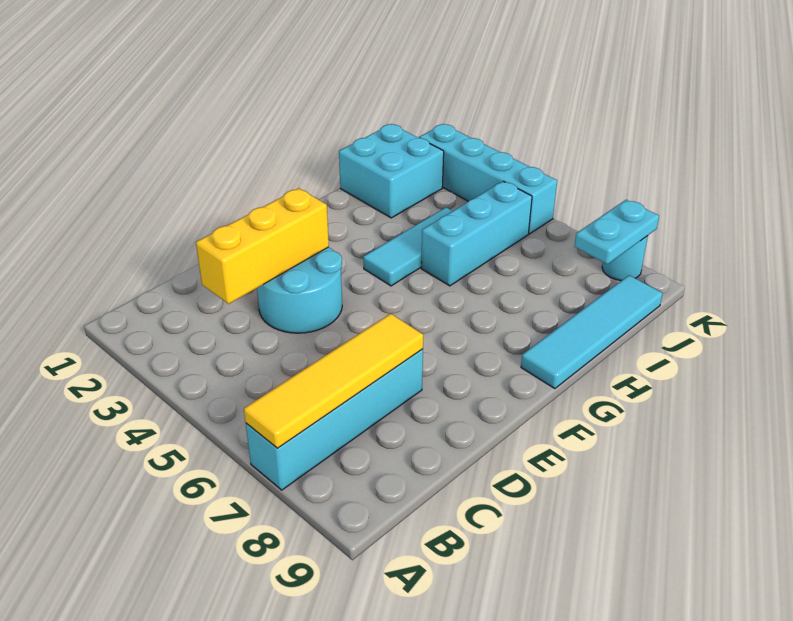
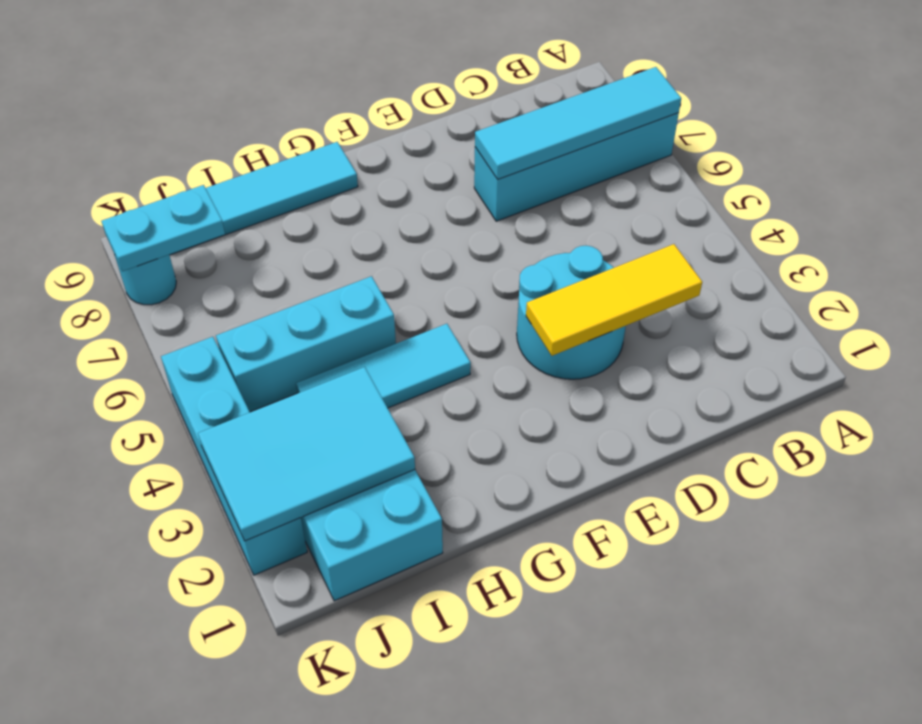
yellow tile A7:D7 level 2 -> cyan tile A7:D7 level 2
yellow brick C3:E3 level 2 -> yellow tile C3:E3 level 2
none -> cyan tile I2:K3 level 2

